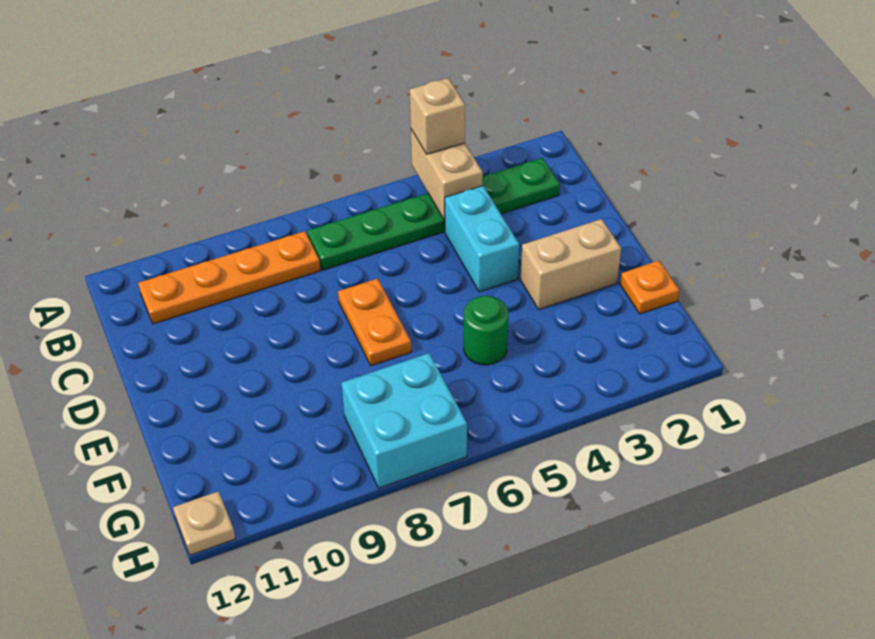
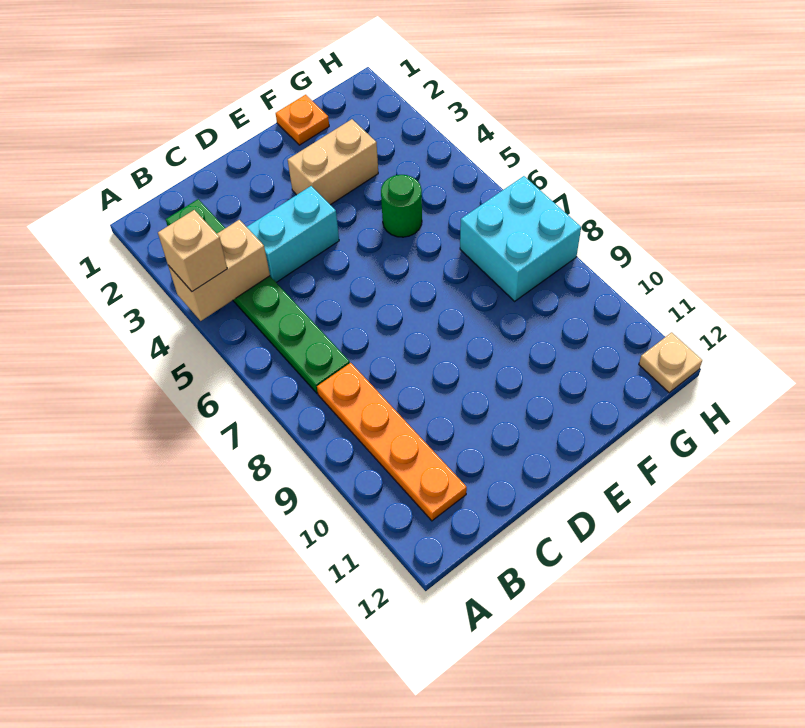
orange plate D7:E7 level 1 -> none
tan brick E2:E3 level 1 -> tan brick E3:F3 level 1

